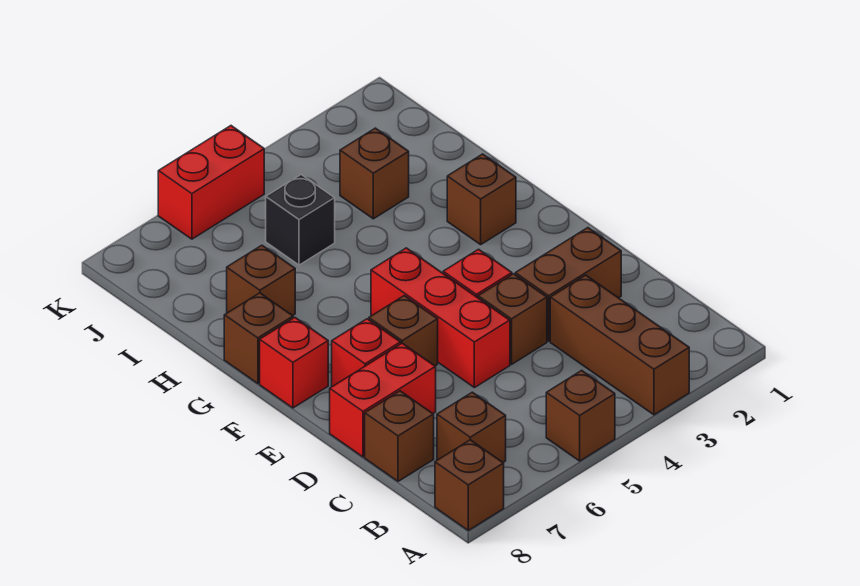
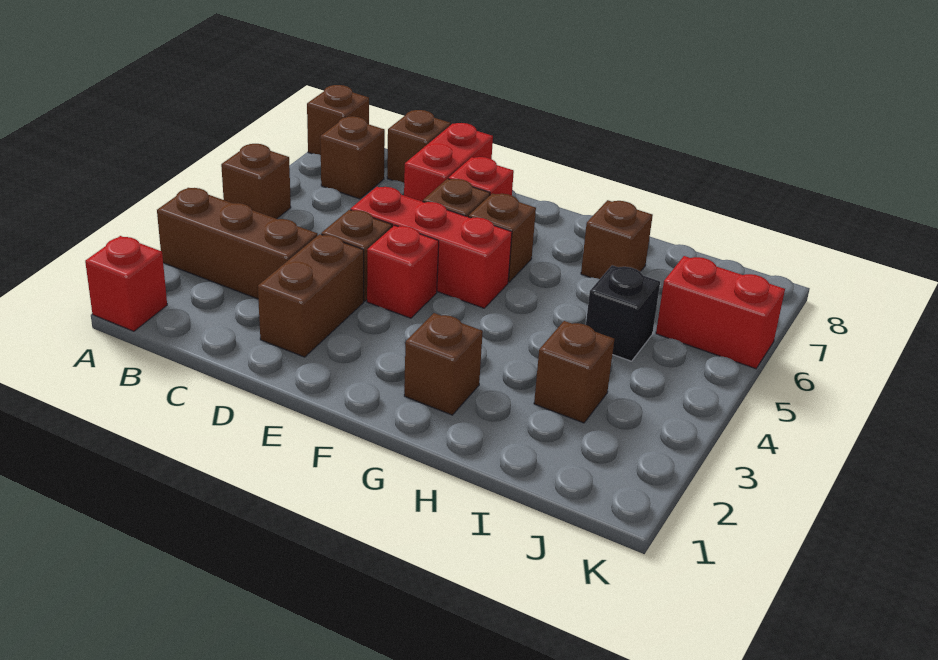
red brick F8 level 1 -> red brick A1 level 1
brown brick G8 level 1 -> brown brick F6 level 1
red brick K5:K6 level 1 -> red brick J6:K6 level 1

